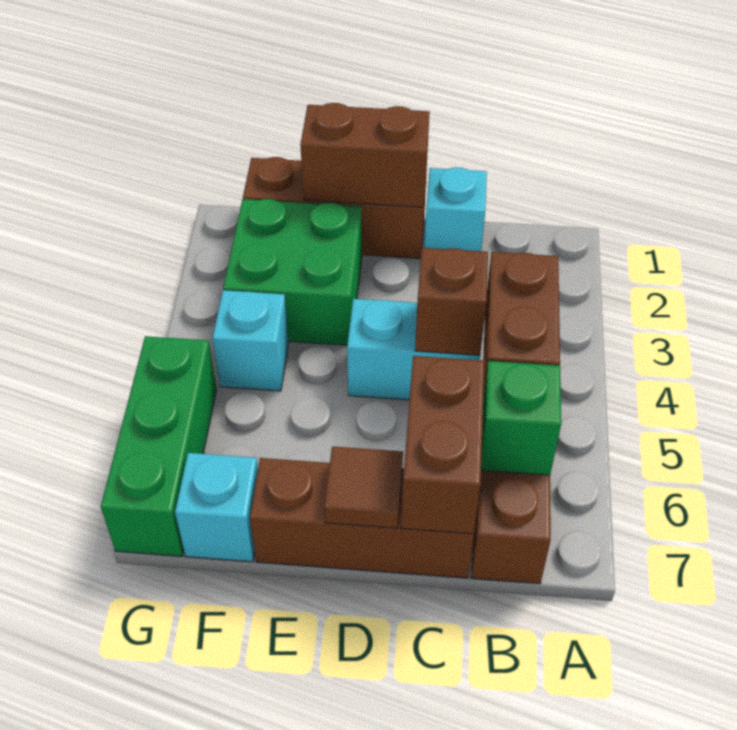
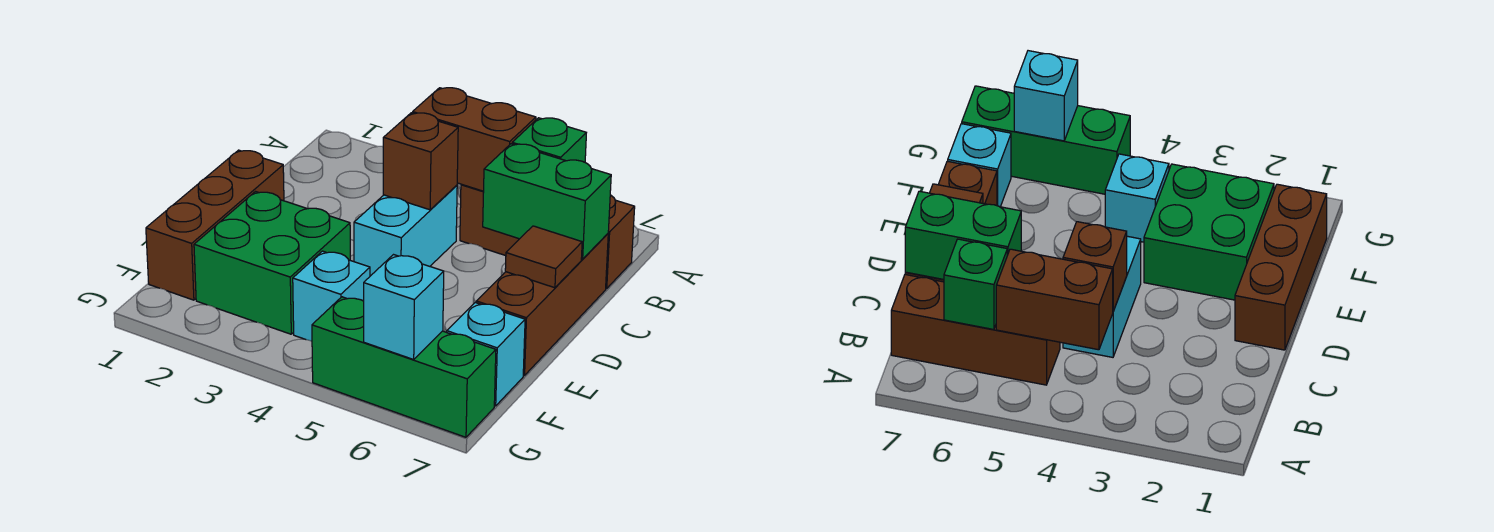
cyan brick C1 level 1 -> cyan brick G6 level 2
brown brick C6:C7 level 2 -> green brick C6:C7 level 2
brown brick D1:E1 level 2 -> none

